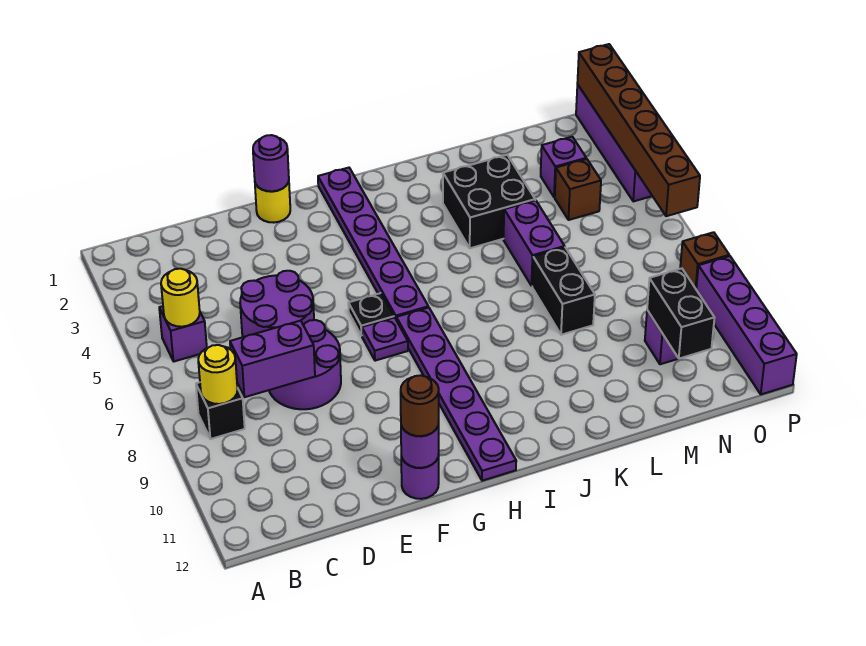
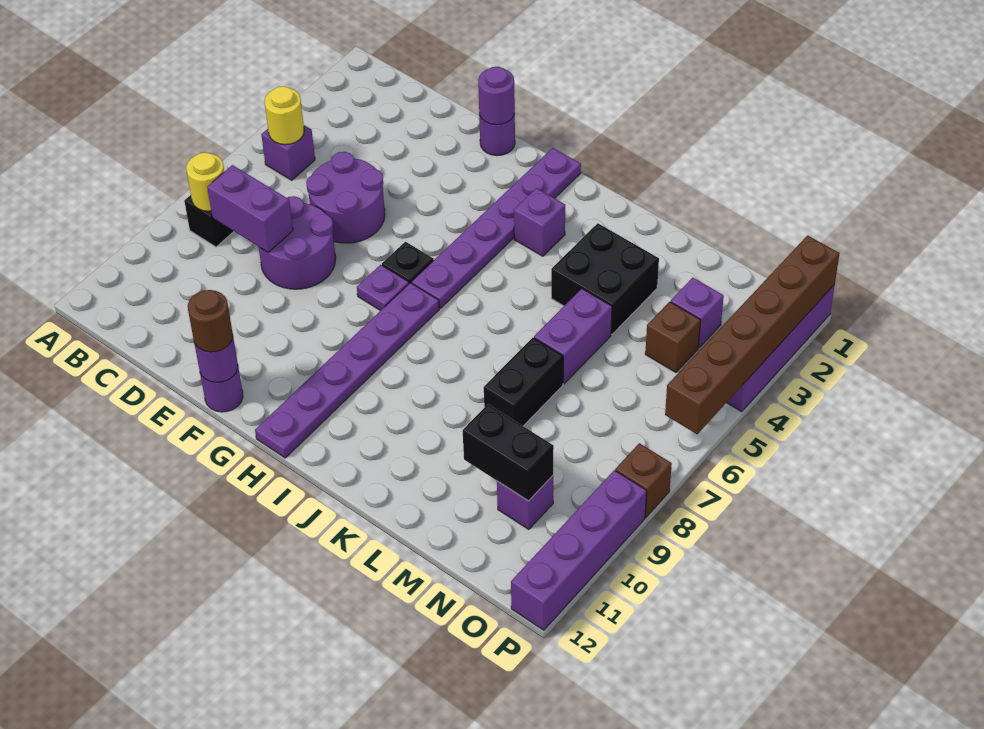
yellow round brick F1 level 1 -> purple round brick F1 level 1
none -> purple brick I3 level 1
black brick N10:N11 level 2 -> black brick M10:N10 level 2

